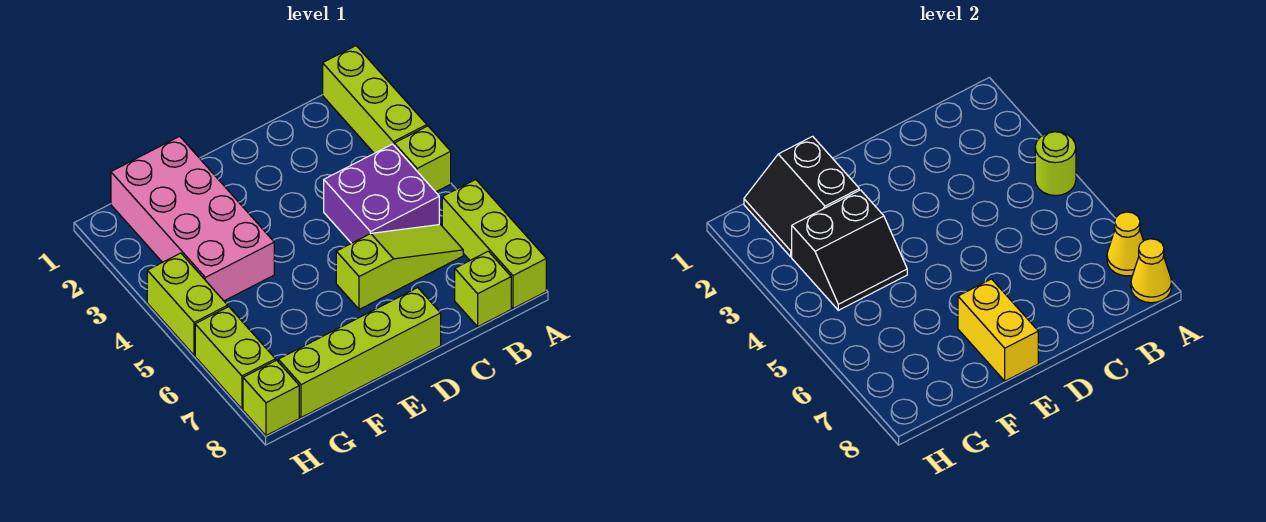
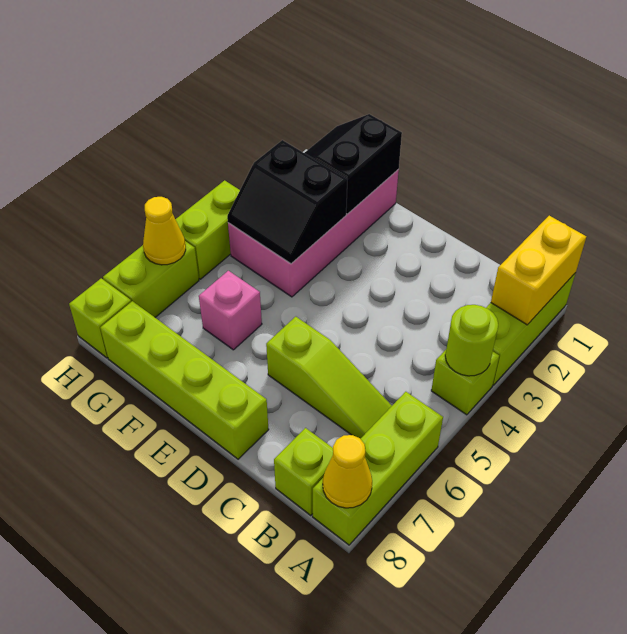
yellow cone A7 level 2 -> yellow cone H6 level 2
purple brick B4:C5 level 1 -> none
yellow brick E7:E8 level 2 -> yellow brick A1:A2 level 2
none -> pink brick F6 level 1

